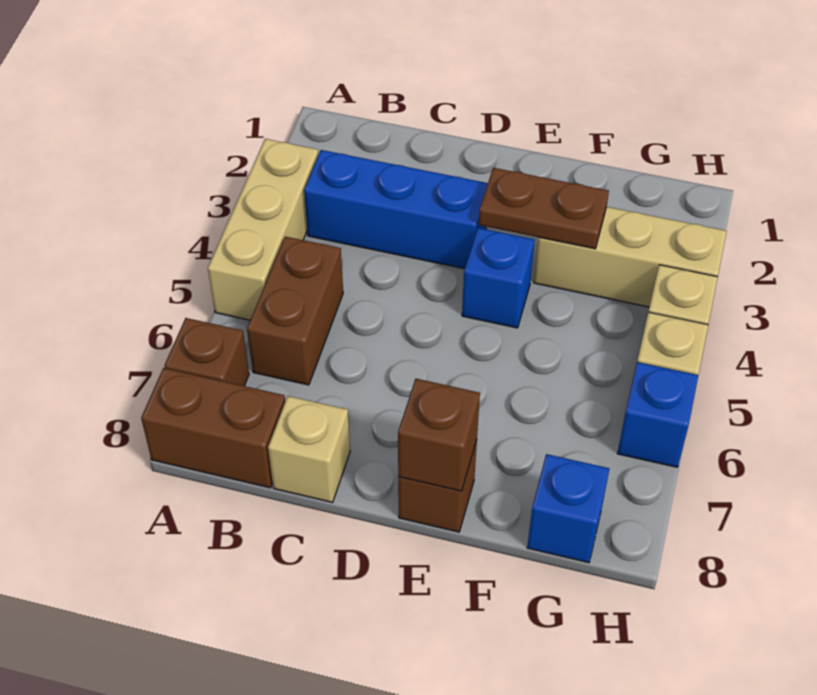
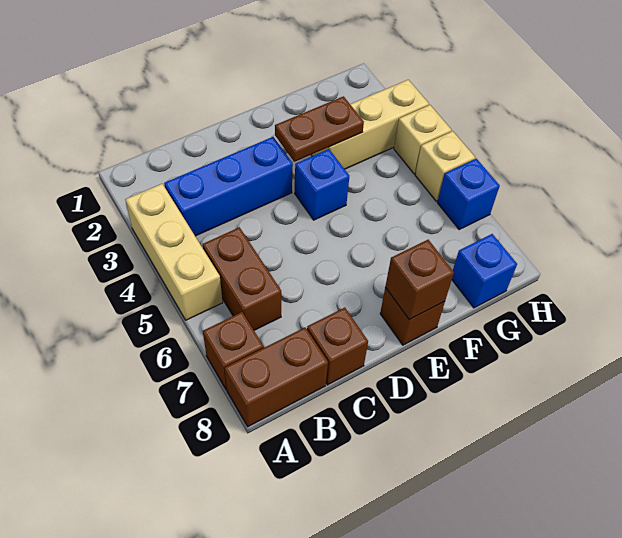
tan brick C8 level 1 -> brown brick C8 level 1

